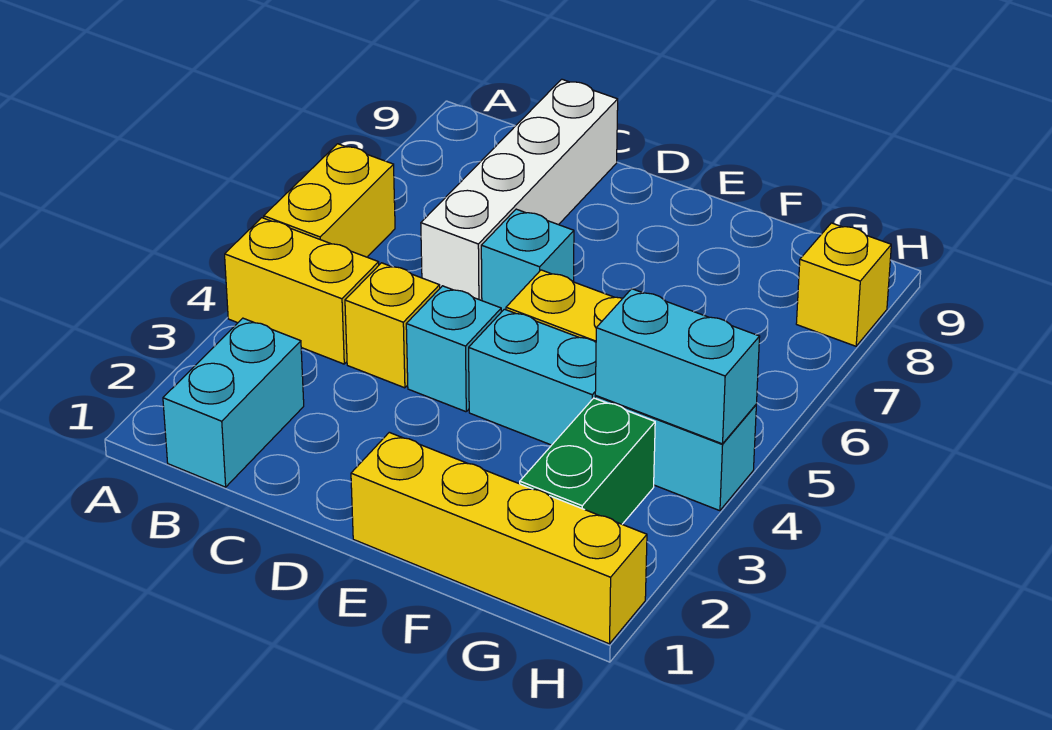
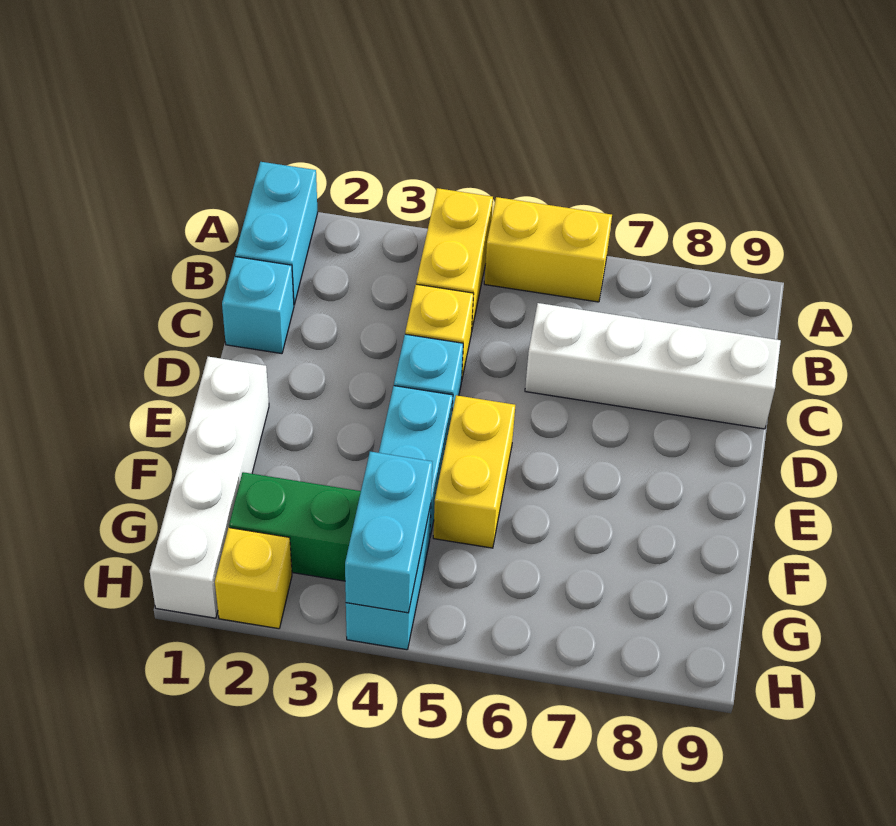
cyan brick B1:B2 level 1 -> cyan brick A1:B1 level 1
cyan brick D6 level 1 -> cyan brick C1 level 1
yellow brick E1:H1 level 1 -> white brick E1:H1 level 1
yellow brick H8 level 1 -> yellow brick H2 level 1

